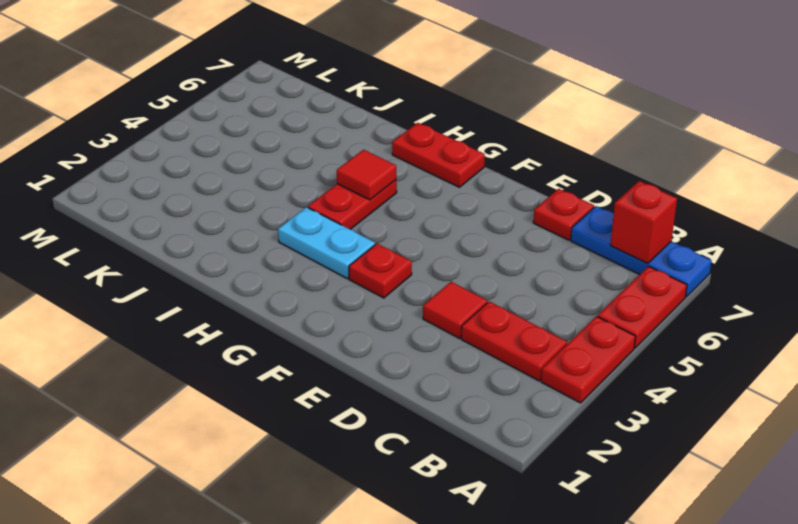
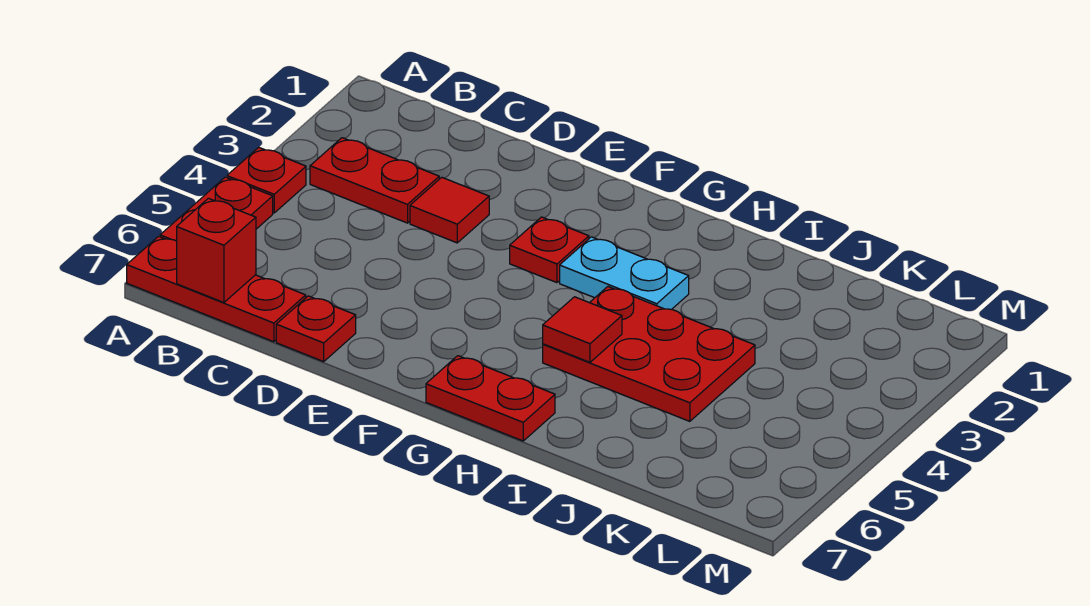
red plate A3:A4 level 1 -> red plate A4 level 1
blue plate A7:C7 level 1 -> red plate A7:C7 level 1
red plate H4:H5 level 1 -> red plate H4:J5 level 1

